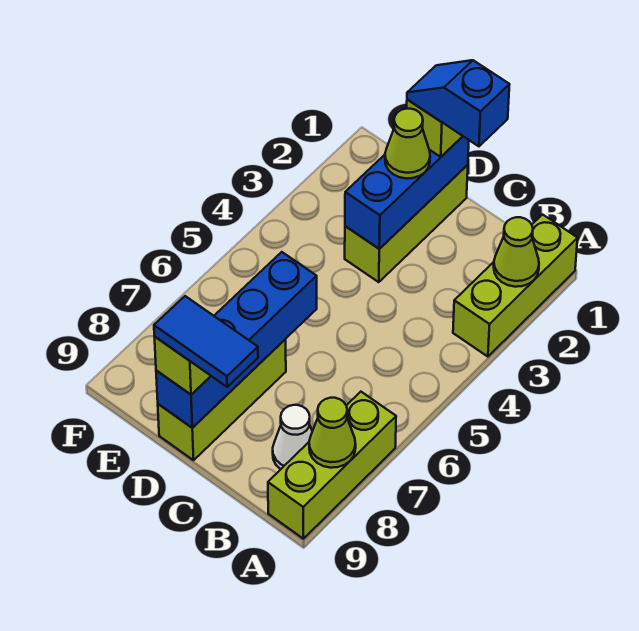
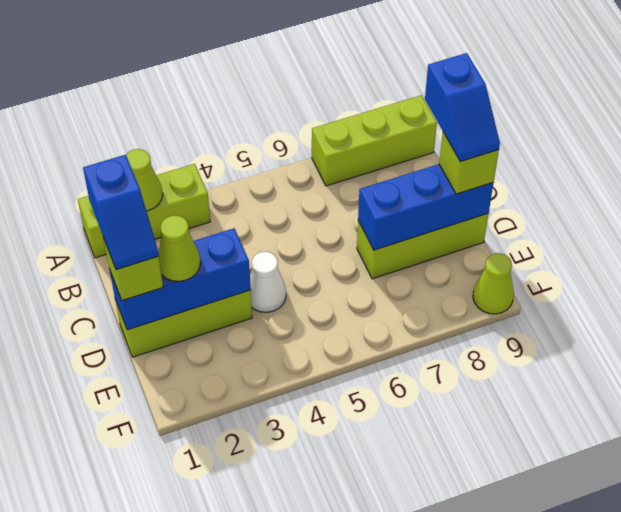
lime cone A8 level 2 -> lime cone F9 level 1
white cone B8 level 1 -> white cone D4 level 1
blue tile C9:D9 level 4 -> blue slope C9:D9 level 4 top C
blue brick D6:D9 level 2 -> blue brick D7:D9 level 2

